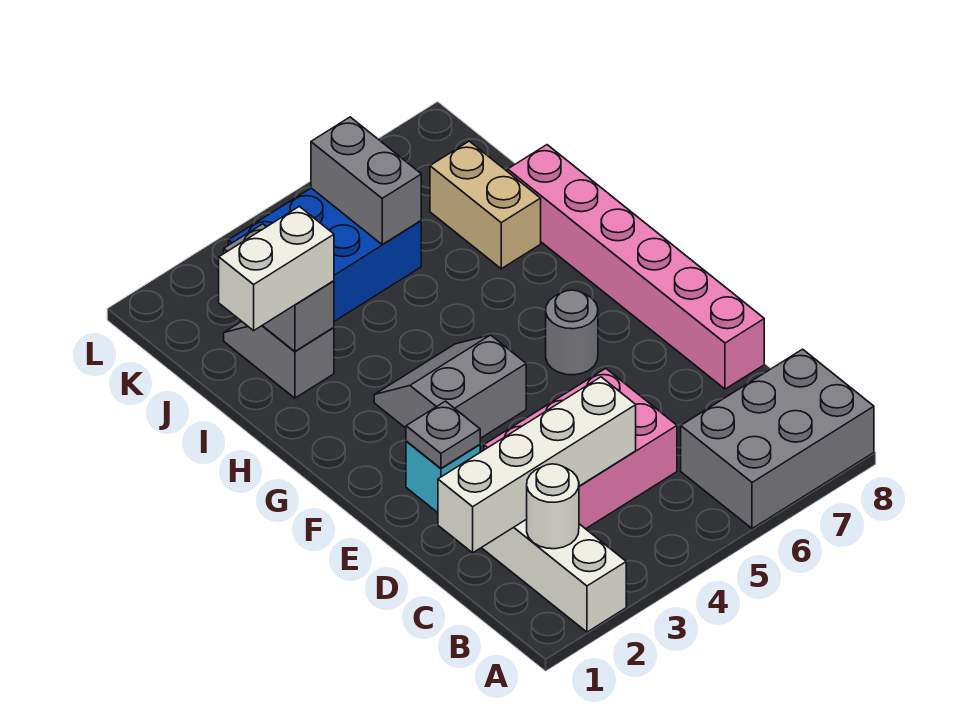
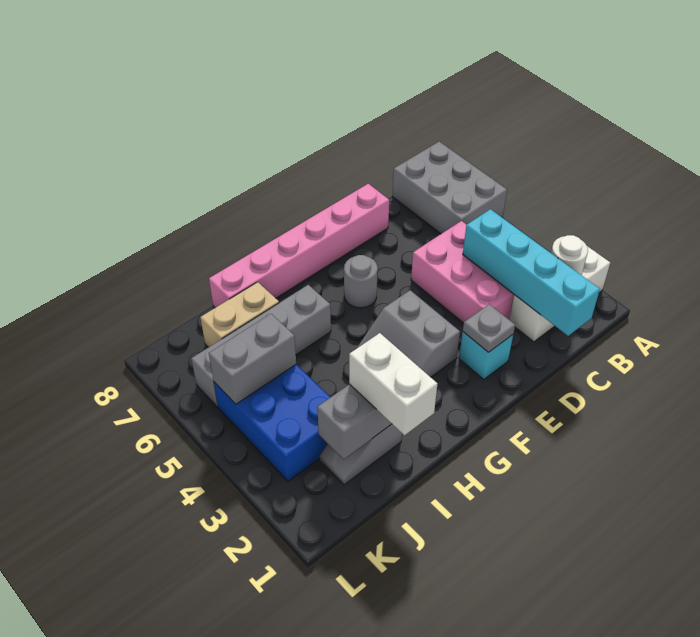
white brick C1:C4 level 2 -> cyan brick C1:C4 level 2
none -> grey brick H6:K6 level 1

